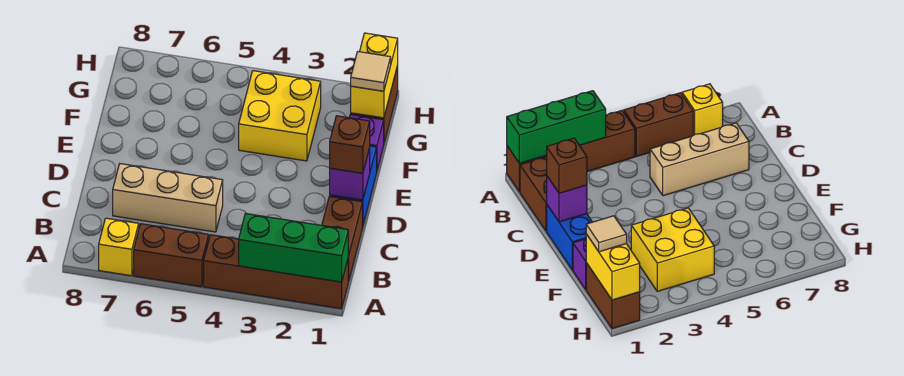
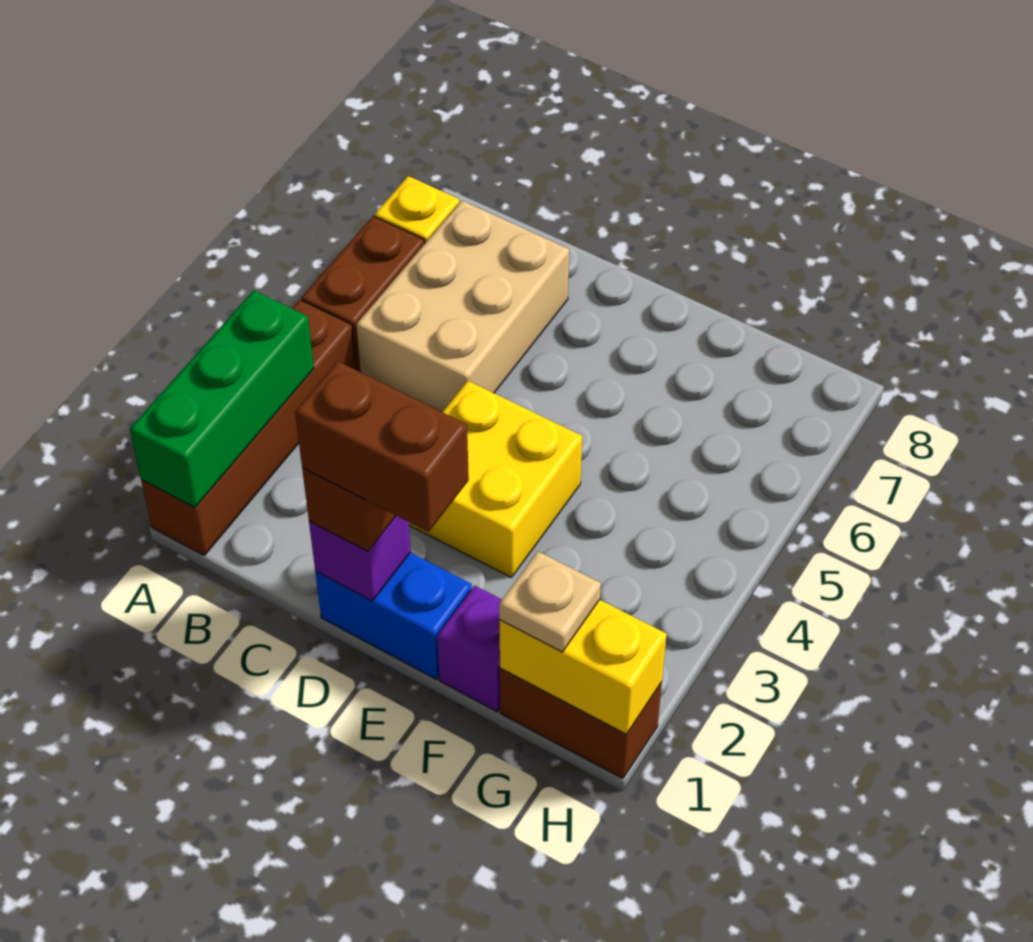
brown brick B1:C1 level 1 -> brown brick D1:E1 level 4
tan brick C5:C7 level 1 -> tan brick B5:C7 level 1
yellow brick F3:G4 level 1 -> yellow brick D3:E4 level 1
tan tile G1 level 3 -> tan plate G1 level 3

